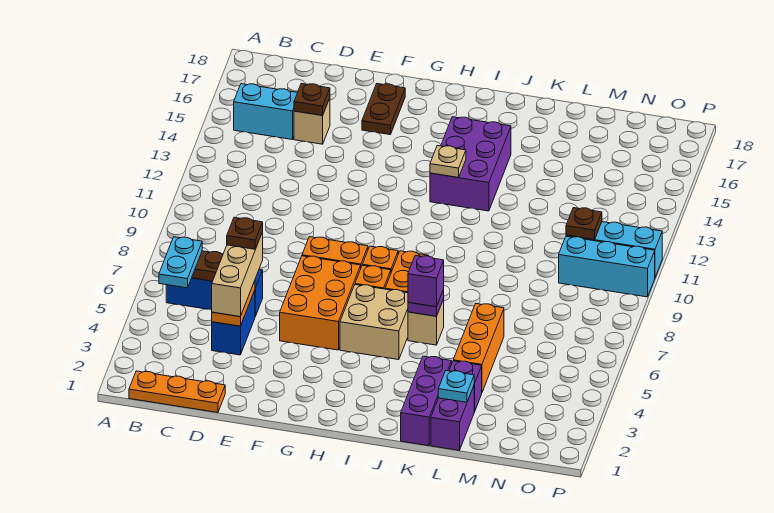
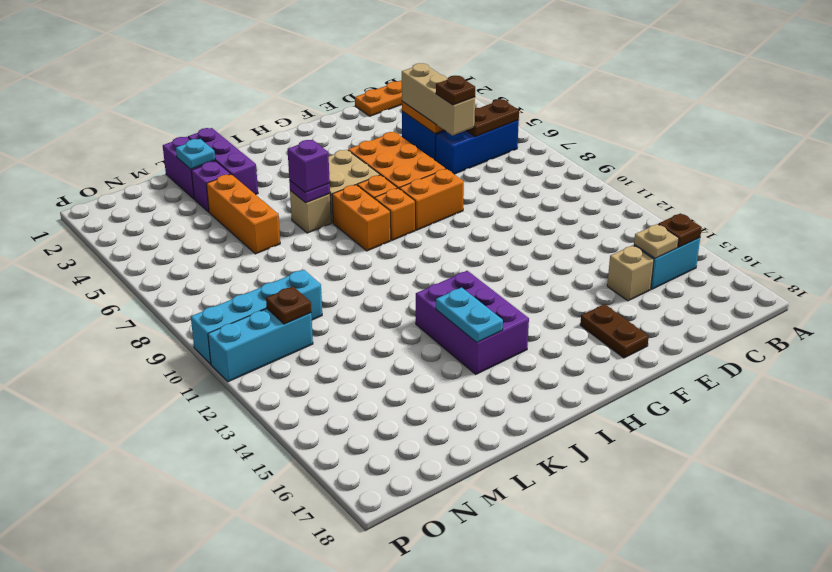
cyan plate B5:B6 level 3 -> cyan plate J14:J15 level 2
brown plate D15 level 2 -> brown plate B15 level 2
tan plate I13 level 2 -> tan plate C15 level 2
cyan brick N10:P10 level 1 -> cyan brick M10:P10 level 1

